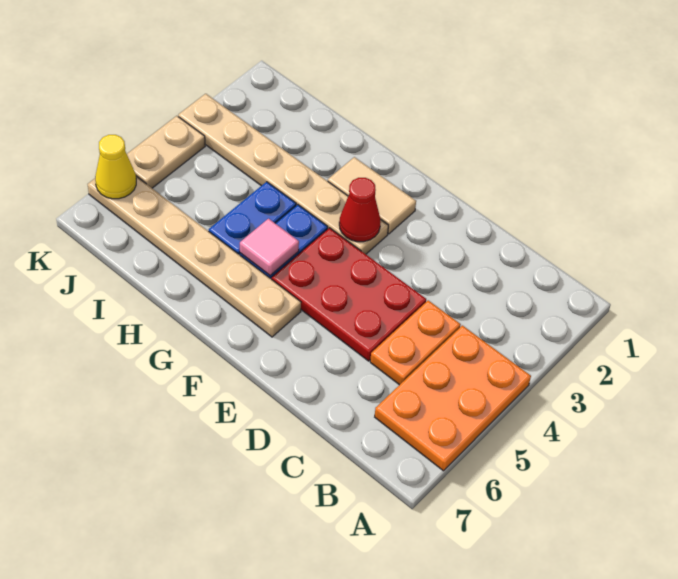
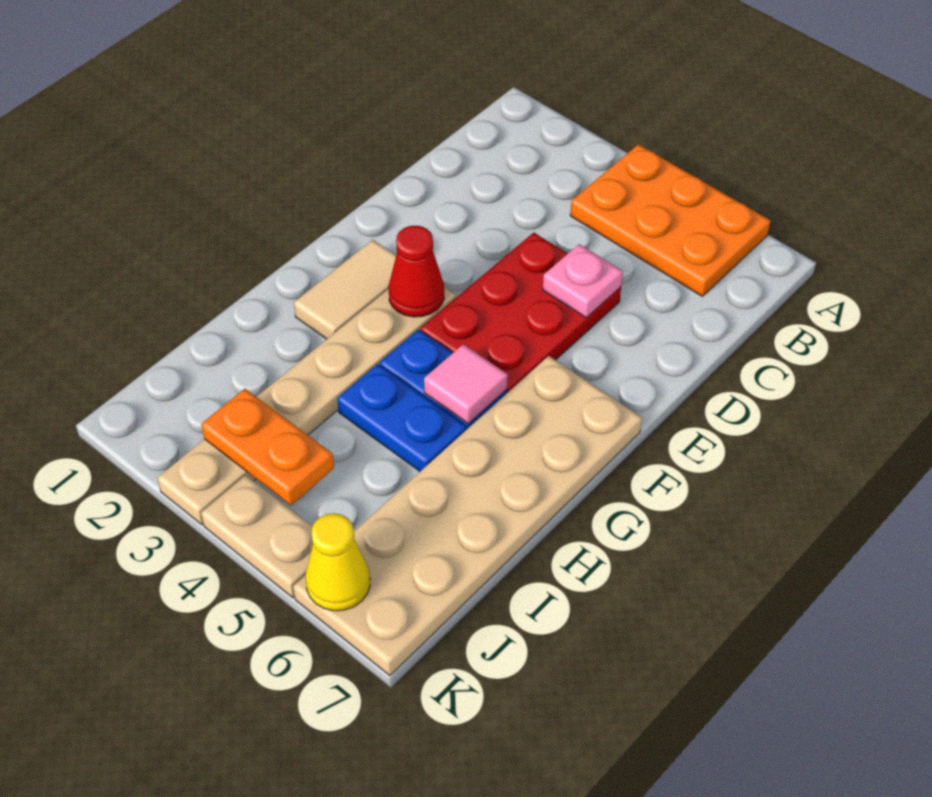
orange plate C4:C5 level 1 -> orange plate J3:J4 level 2
none -> pink plate D5 level 2
tan plate F6:K6 level 1 -> tan plate F6:K7 level 1

